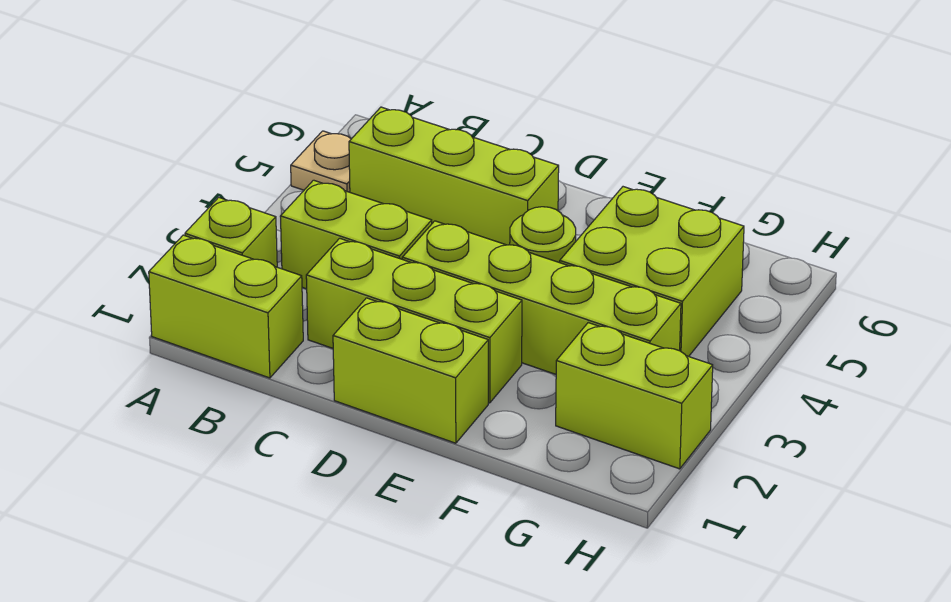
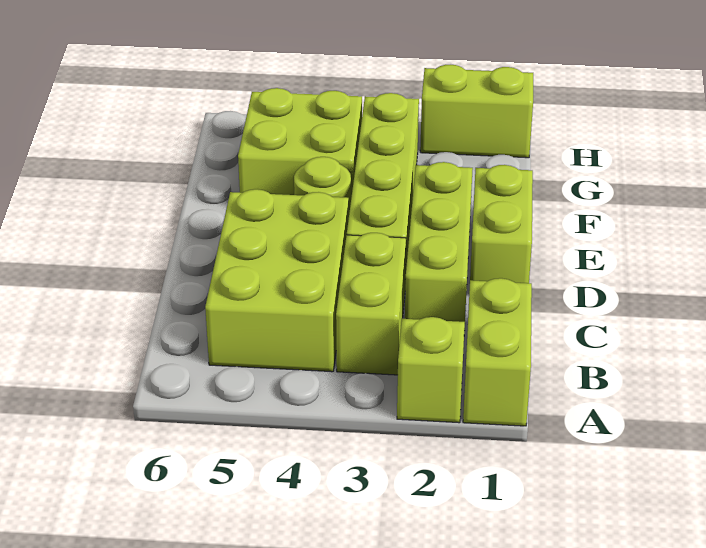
tan plate A5 level 1 -> none
lime brick B5:D5 level 1 -> lime brick B4:D5 level 1
lime brick G2:H2 level 1 -> lime brick H1:H2 level 1

